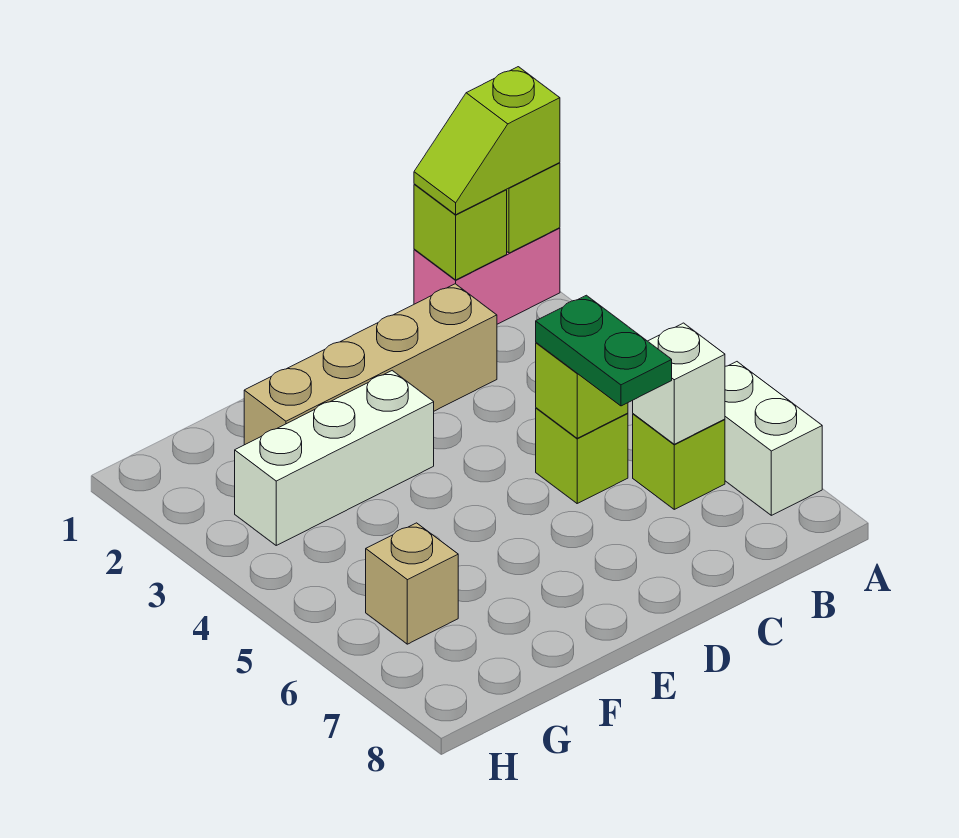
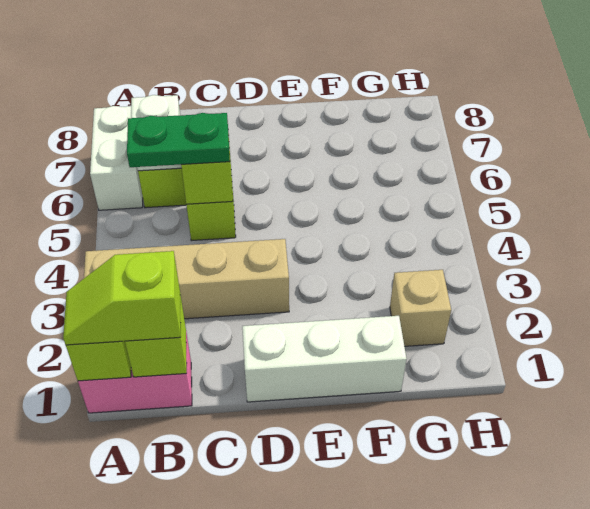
lime slope A1:B1 level 3 top A -> lime slope A1:B1 level 3 top B
tan brick C2:F2 level 1 -> tan brick A3:D3 level 1
green plate C5:C6 level 3 -> green plate B5:C5 level 3
white brick E3:G3 level 1 -> white brick D1:F1 level 1
tan brick G6 level 1 -> tan brick G2 level 1

